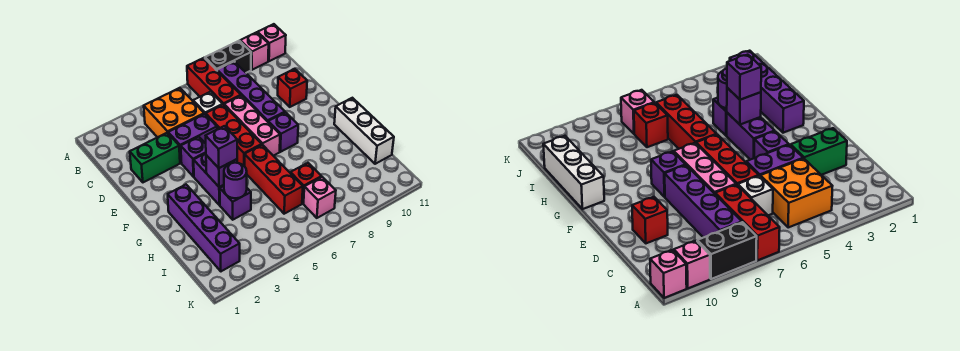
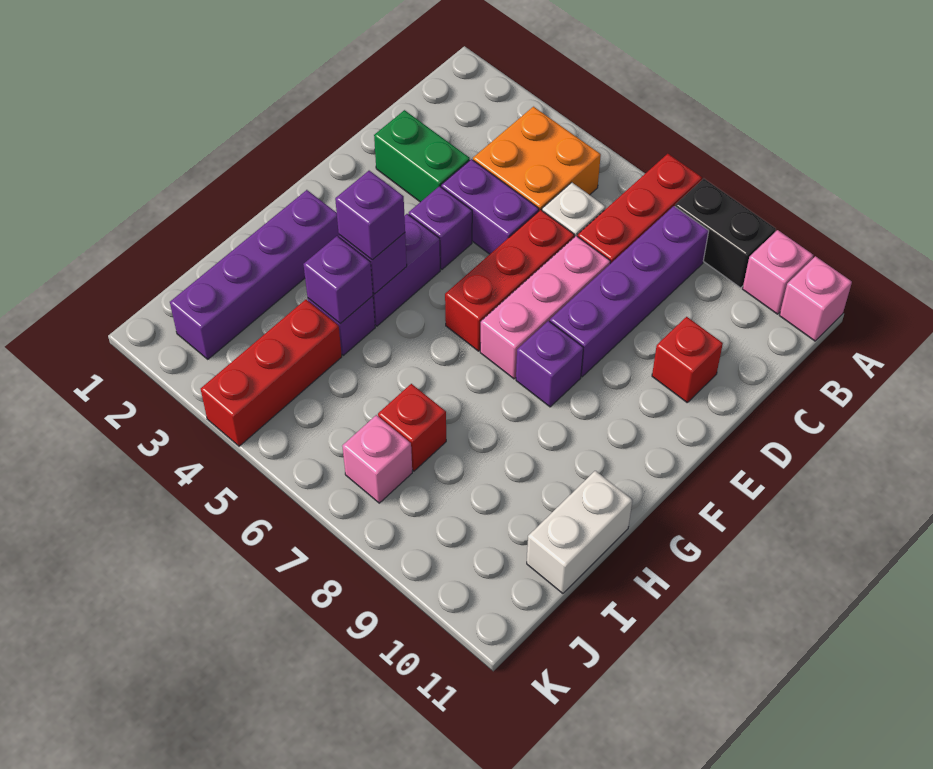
red brick G6:I6 level 1 -> red brick I4:K4 level 1
white brick G11:I11 level 1 -> white brick H11:I11 level 1
purple round brick H4 level 2 -> purple brick H4 level 2

